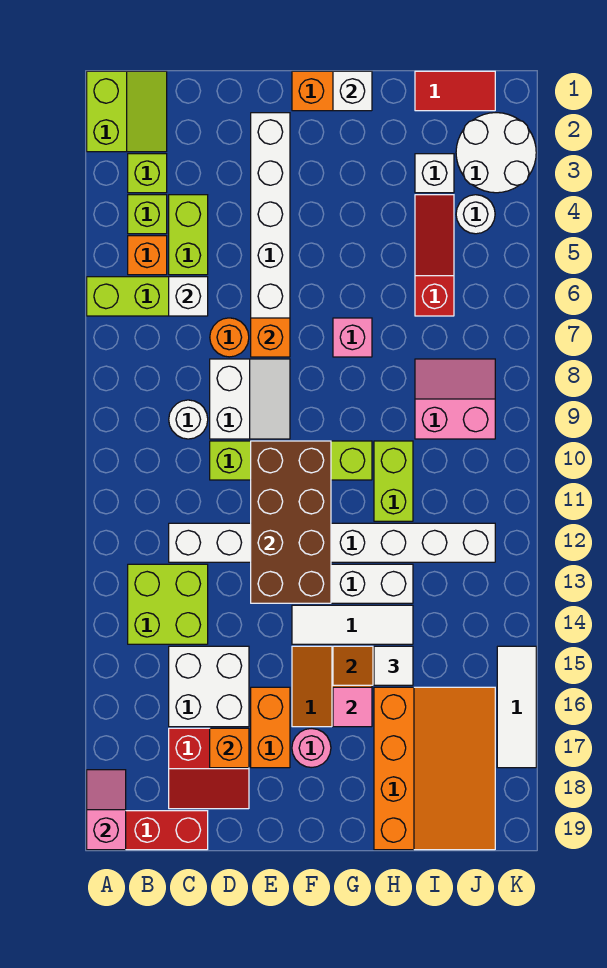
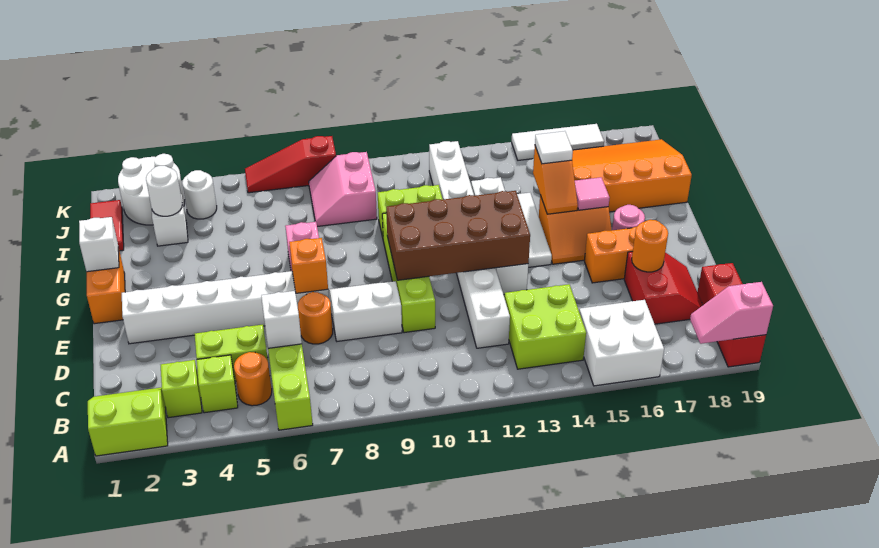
orange brick B5 level 1 -> orange round brick B5 level 1
white round brick C9 level 1 -> white round brick I3 level 2
white brick C15:D16 level 1 -> white brick A15:B16 level 1
orange brick D17 level 2 -> orange round brick D17 level 2
red slope I4:I6 level 1 top 6 -> red slope K6:K8 level 1 top 8

